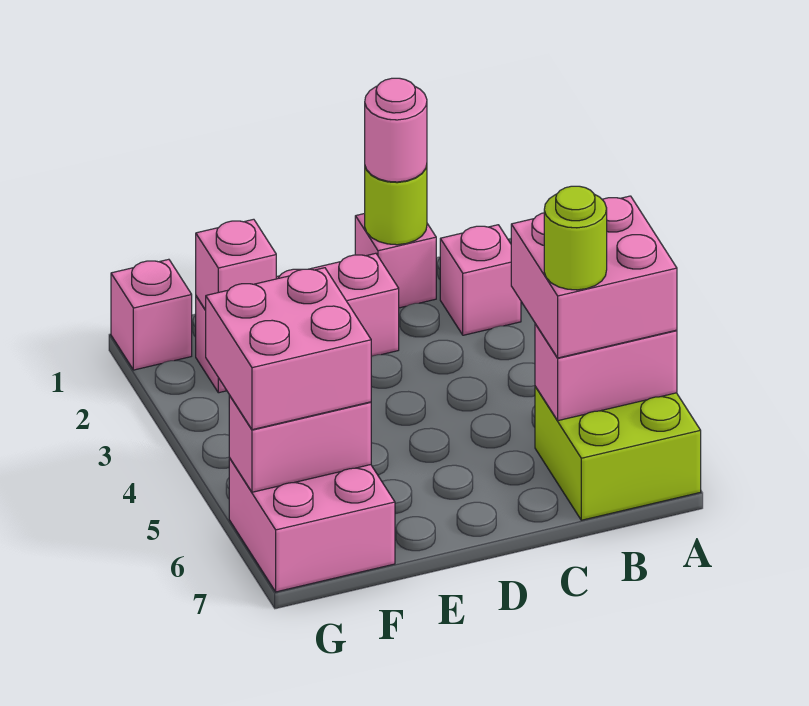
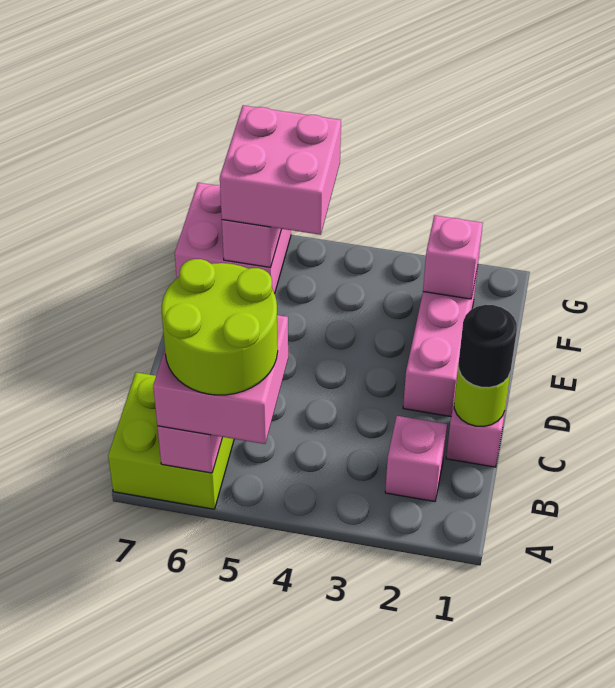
lime round brick B6 level 4 -> lime round brick A5:B6 level 4
pink round brick C1 level 3 -> black round brick C1 level 3
pink brick G1 level 1 -> none

